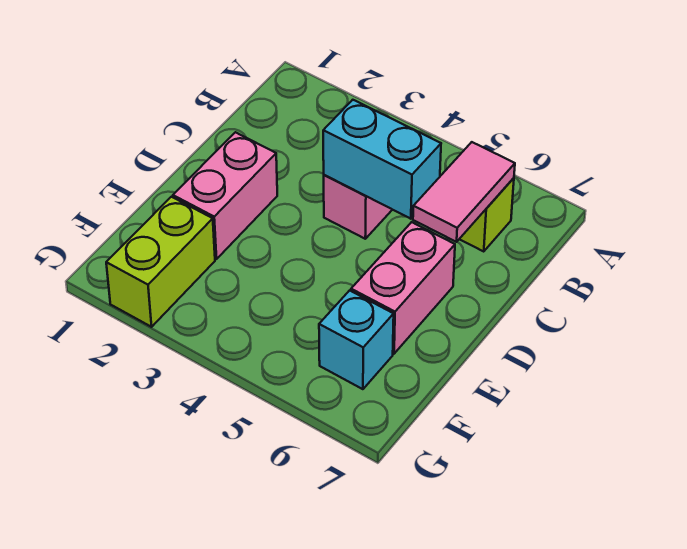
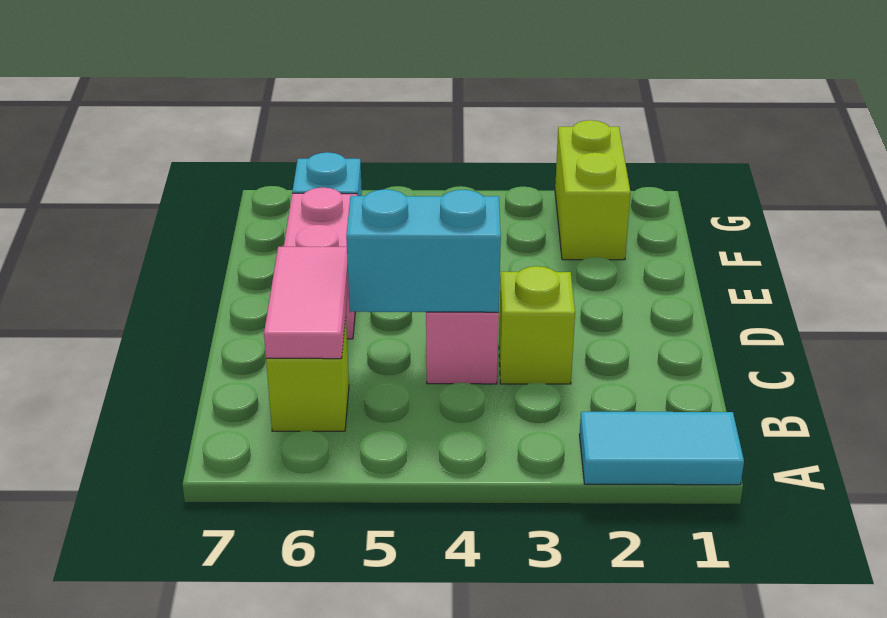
none -> cyan tile A1:A2 level 1
none -> lime brick C3 level 1
pink brick D2:E2 level 1 -> none

